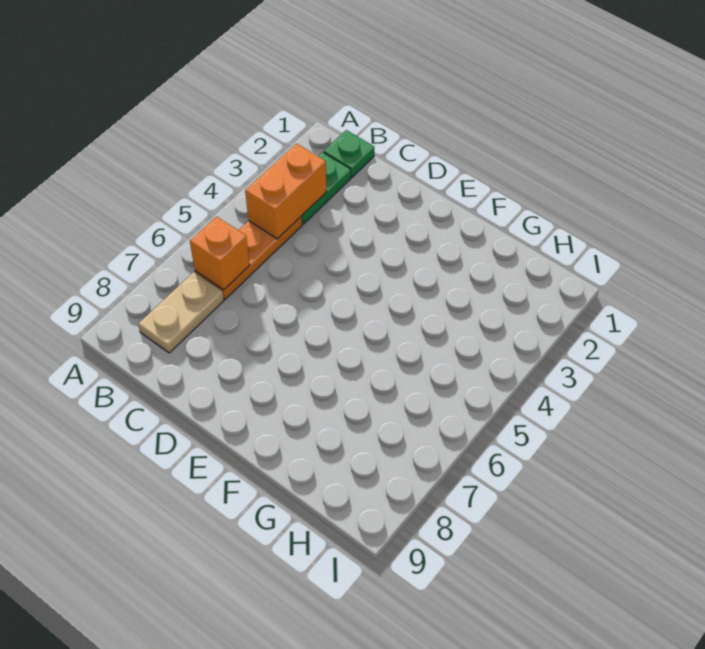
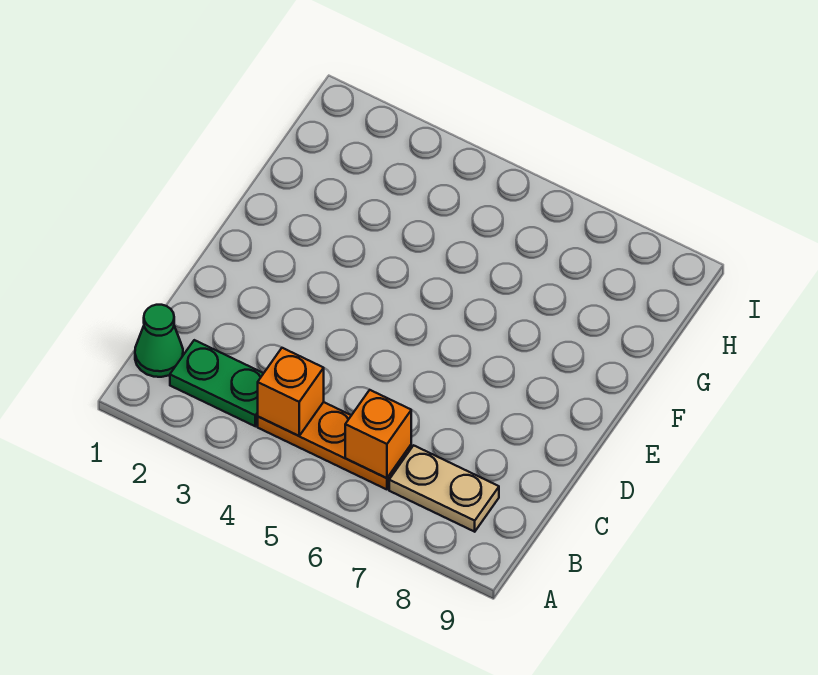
green plate B1 level 1 -> green cone B1 level 1
orange brick B3:B4 level 2 -> orange brick B4 level 2

